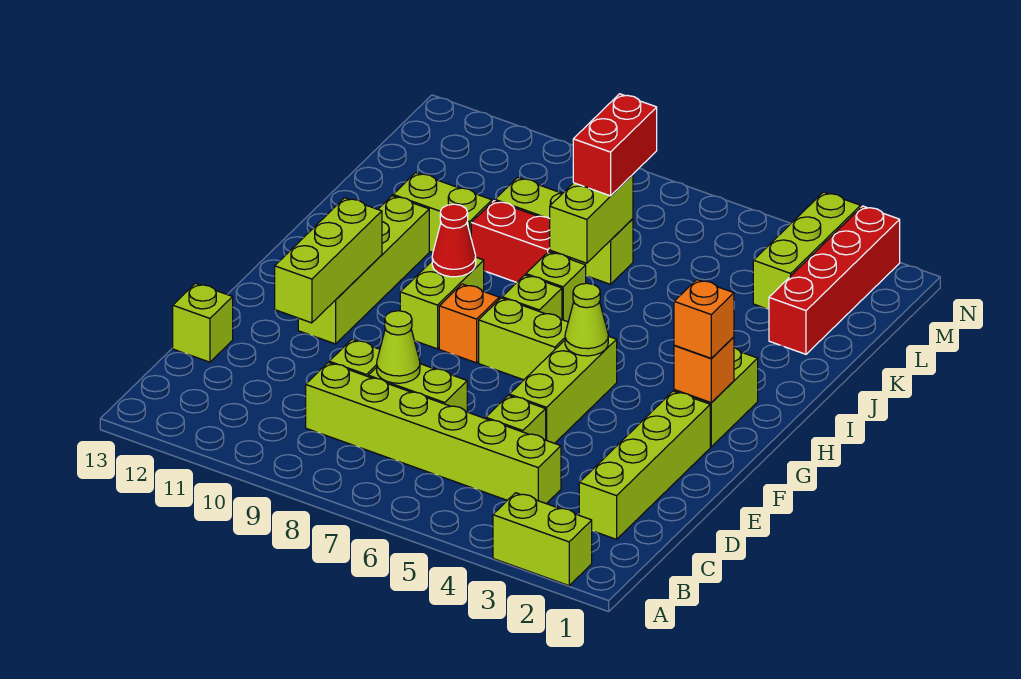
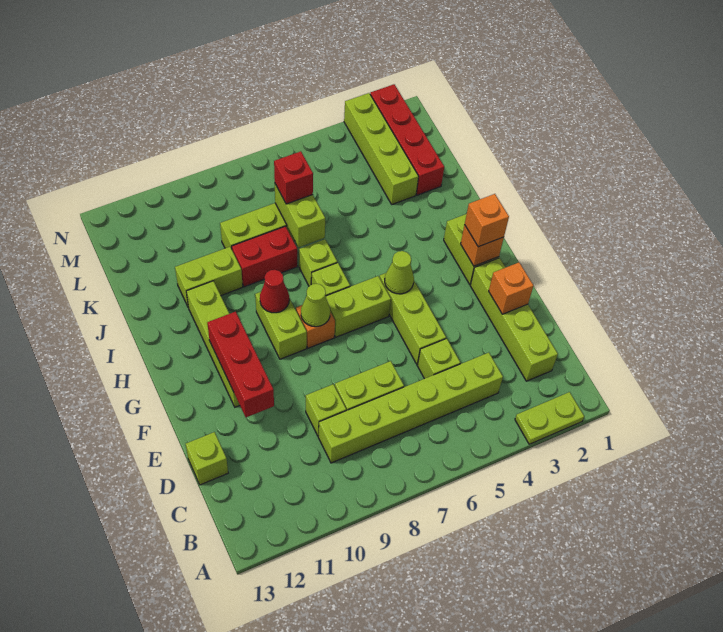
lime brick A2:A3 level 1 -> lime plate A2:A3 level 1
lime cone D8 level 2 -> lime cone G8 level 2
none -> orange brick E2 level 2
lime brick E11:G11 level 2 -> red brick E11:G11 level 2
red brick K7:L7 level 3 -> red brick K7 level 3
lime brick L3:N3 level 1 -> lime brick K3:N3 level 1

